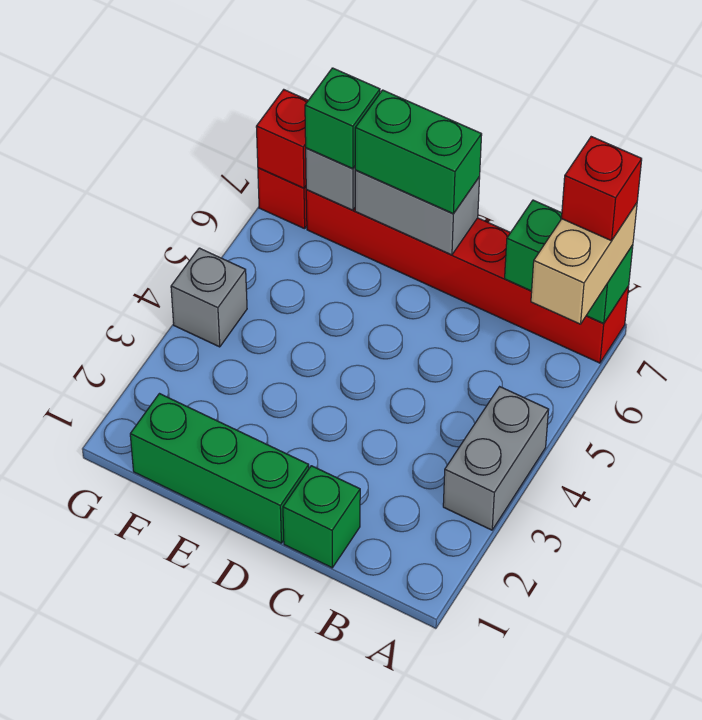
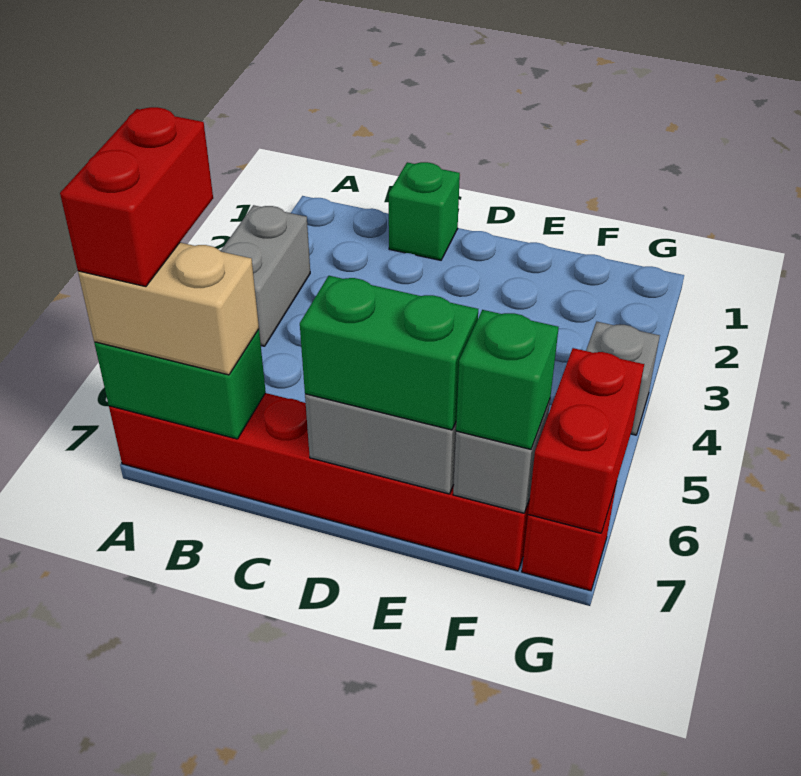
tan brick A6:A7 level 3 -> tan brick A7:B7 level 3
red brick A7 level 4 -> red brick A6:A7 level 4
green brick D1:F1 level 1 -> none
red brick G7 level 2 -> red brick G6:G7 level 2

